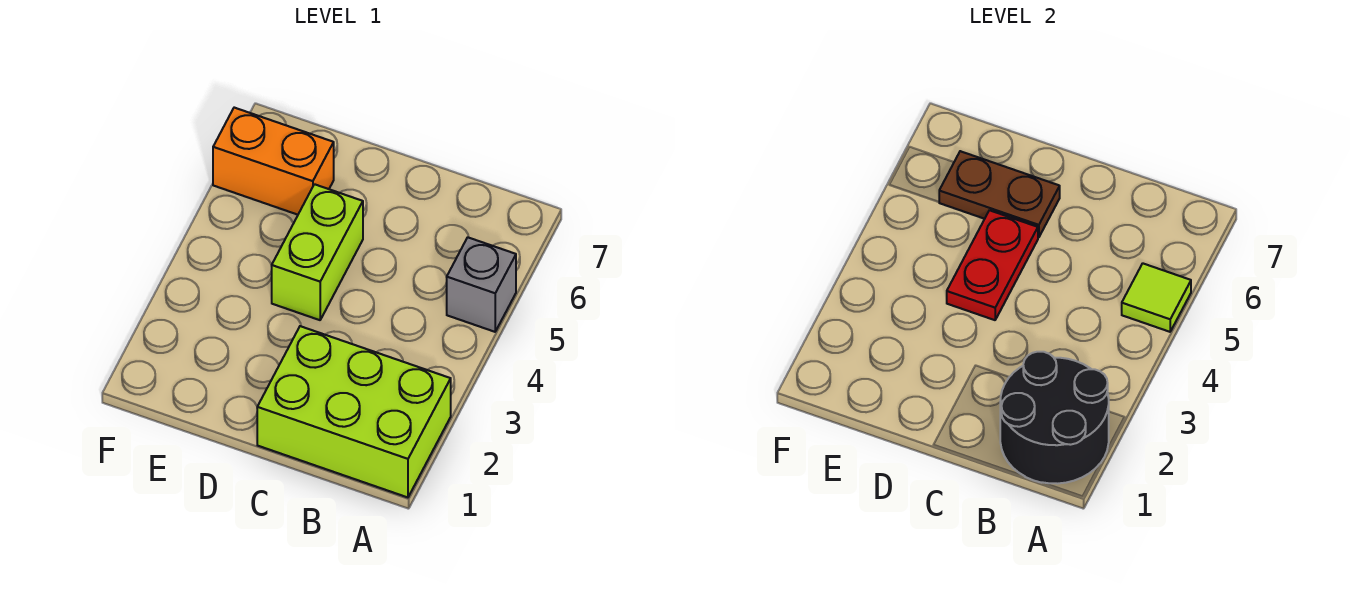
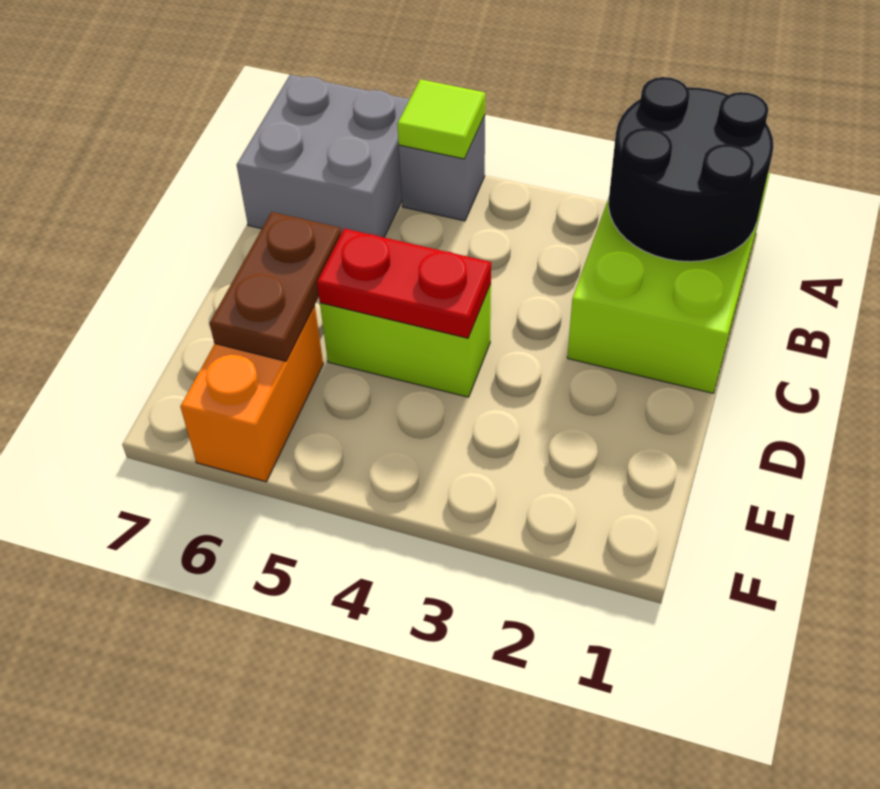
none -> grey brick A6:B7 level 1

